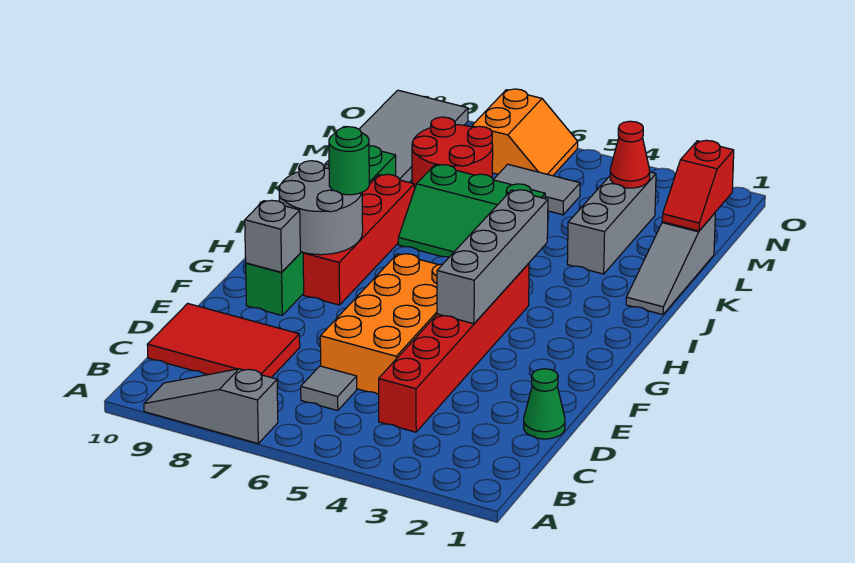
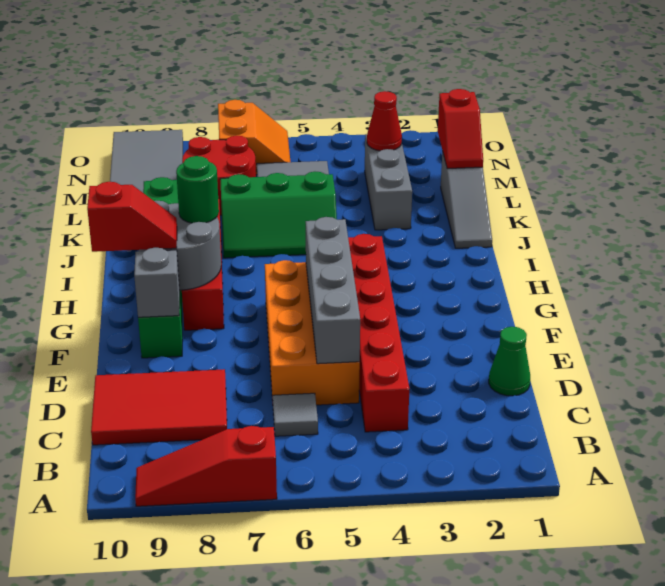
grey slope A7:A9 level 1 top 7 -> red slope A7:A9 level 1 top 7
grey brick F4:I4 level 2 -> grey brick D5:G5 level 2
none -> red slope G9:G10 level 3 top 10

